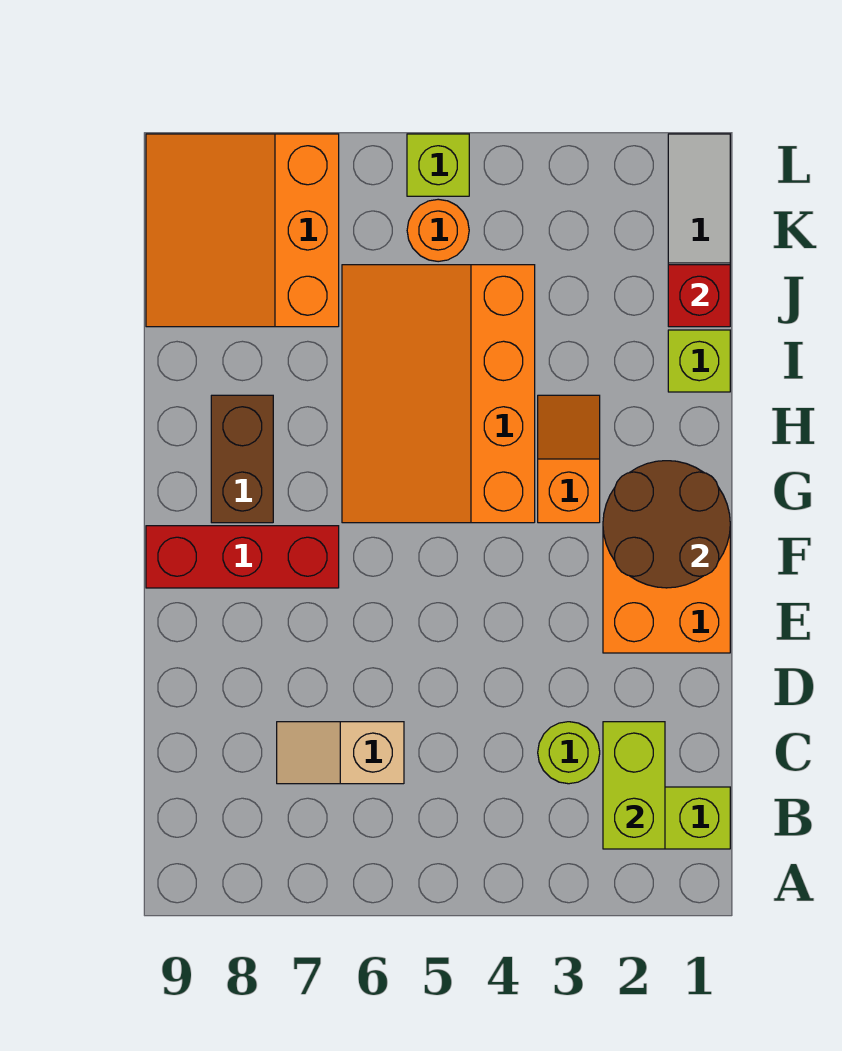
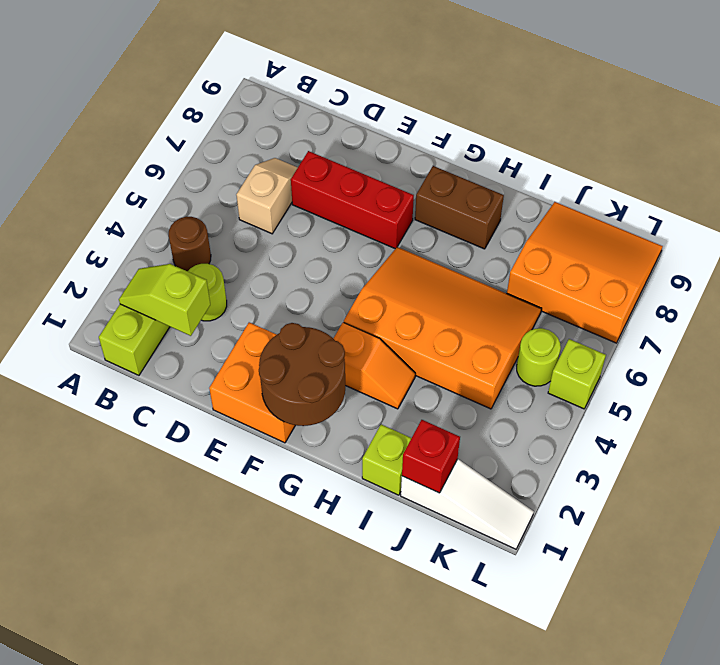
lime brick B2:C2 level 2 -> lime slope B2:C2 level 2 top C
none -> brown round brick B4 level 1
red brick F7:F9 level 1 -> red brick D7:F7 level 1
orange round brick K5 level 1 -> lime round brick K5 level 1

